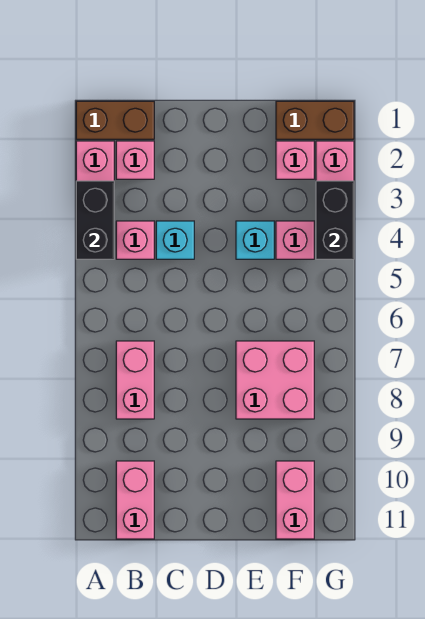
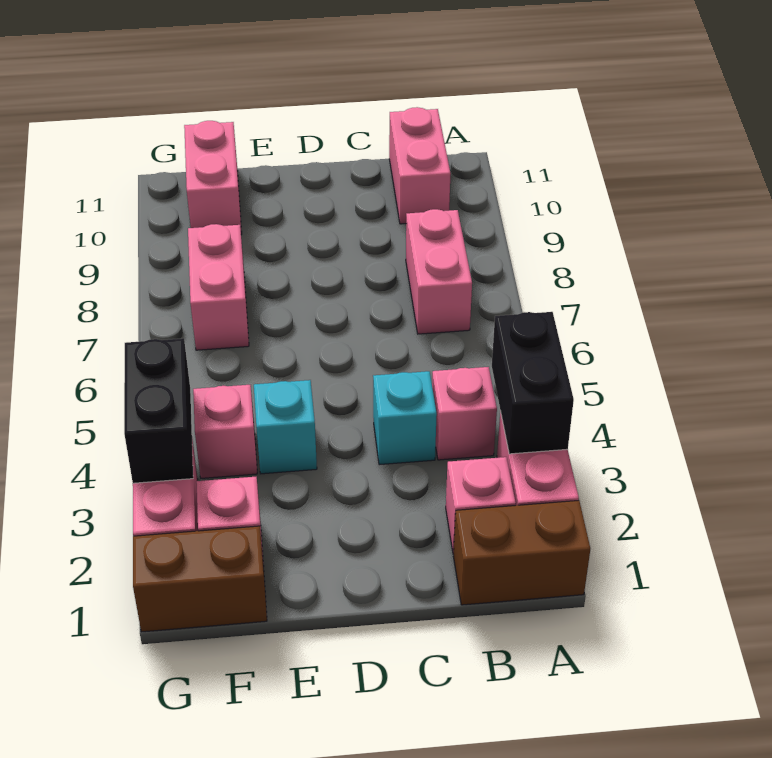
pink brick E7:F8 level 1 -> pink brick F7:F8 level 1

